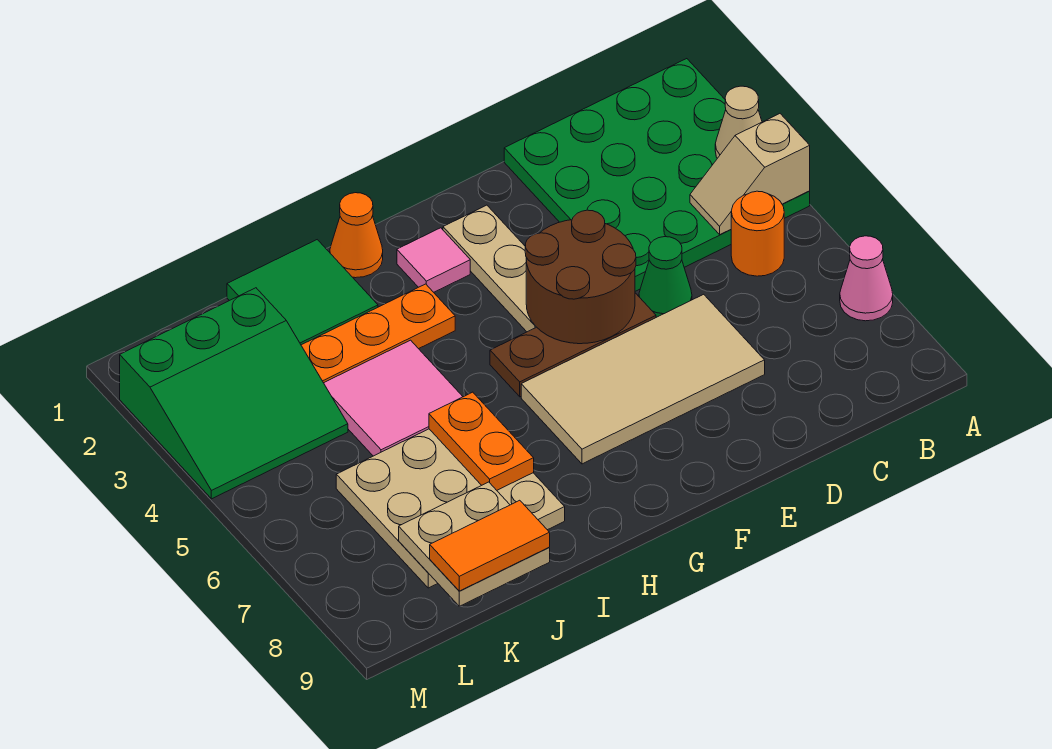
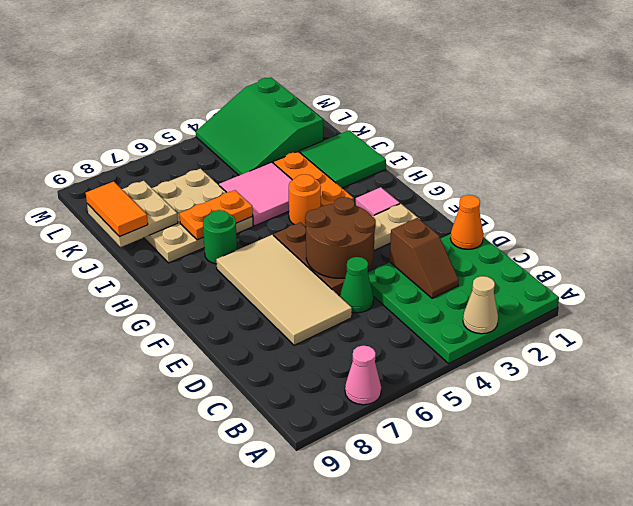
tan slope A4:B4 level 2 top A -> none
orange round brick B5 level 1 -> orange round brick H4 level 1
none -> brown slope C3:D3 level 2 top D
orange cone H1 level 1 -> orange cone D1 level 2
none -> green round brick H7 level 1

